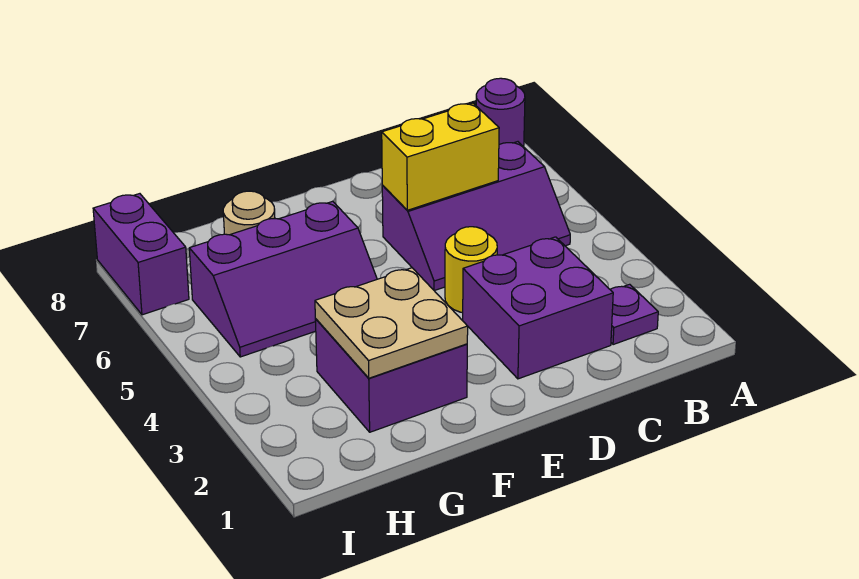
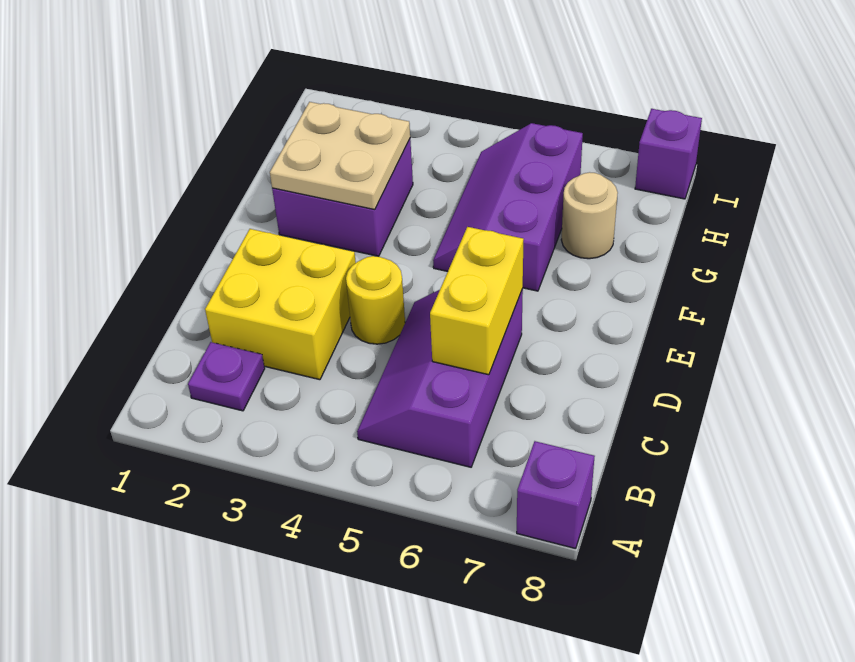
purple round brick A8 level 1 -> purple brick A8 level 1
purple brick C2:D3 level 1 -> yellow brick C2:D3 level 1
purple brick I7:I8 level 1 -> purple brick I8 level 1

